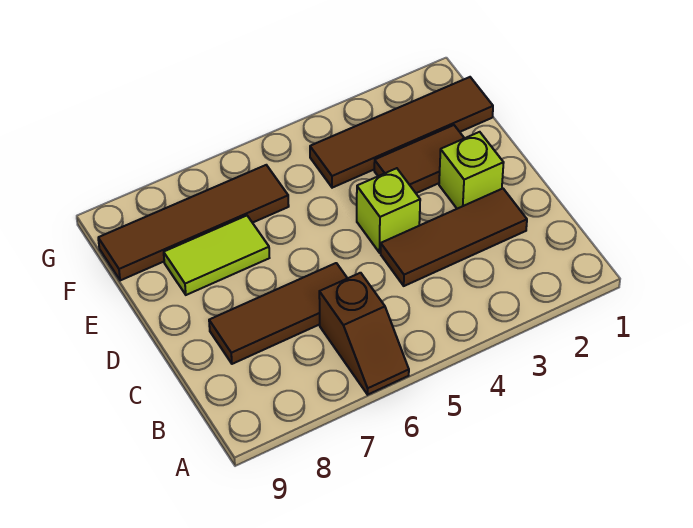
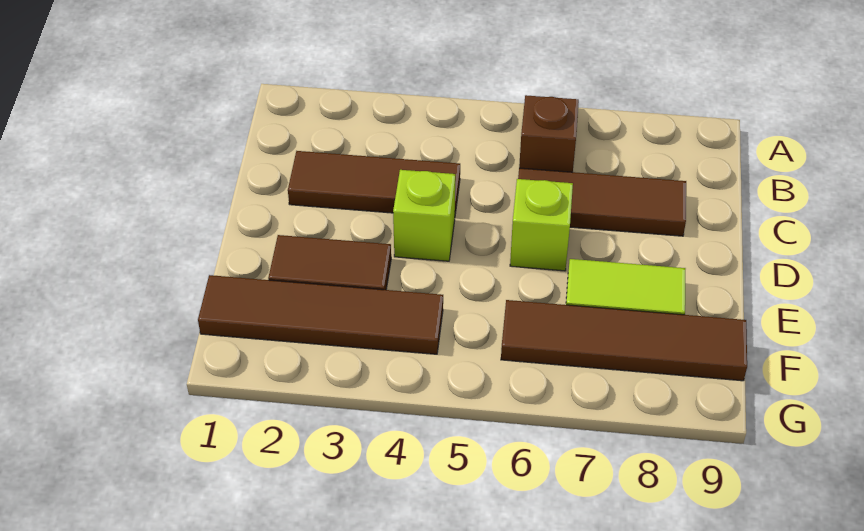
lime brick D2 level 1 -> lime brick D6 level 1

